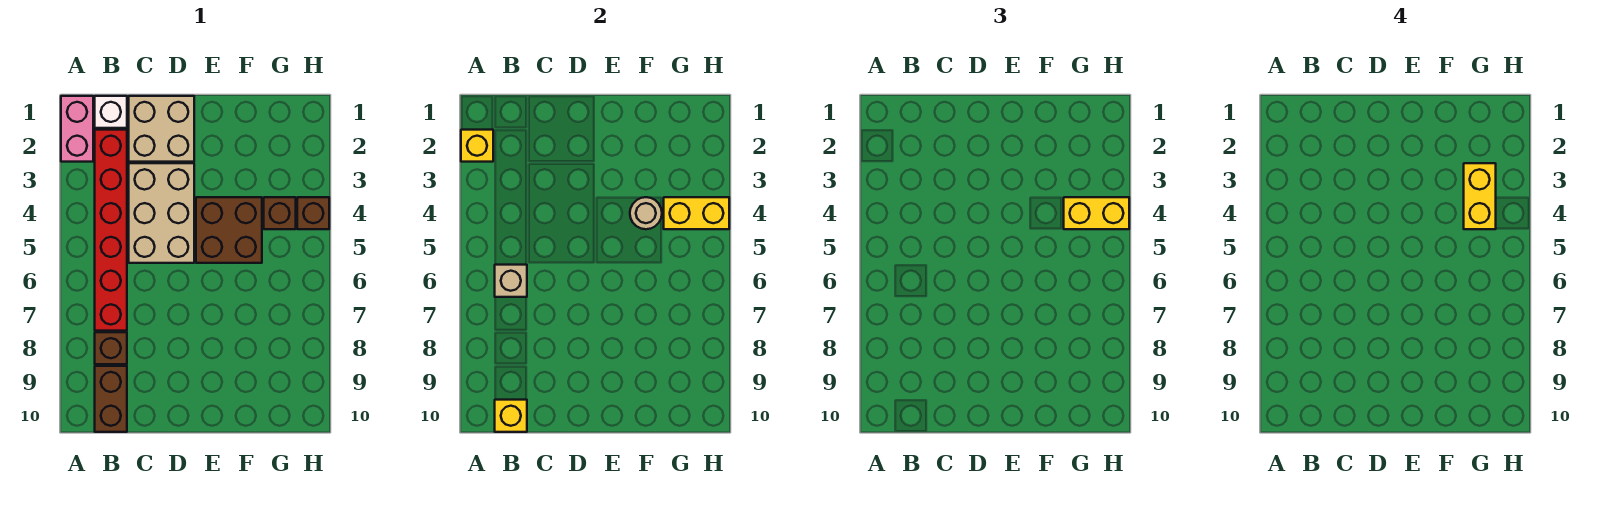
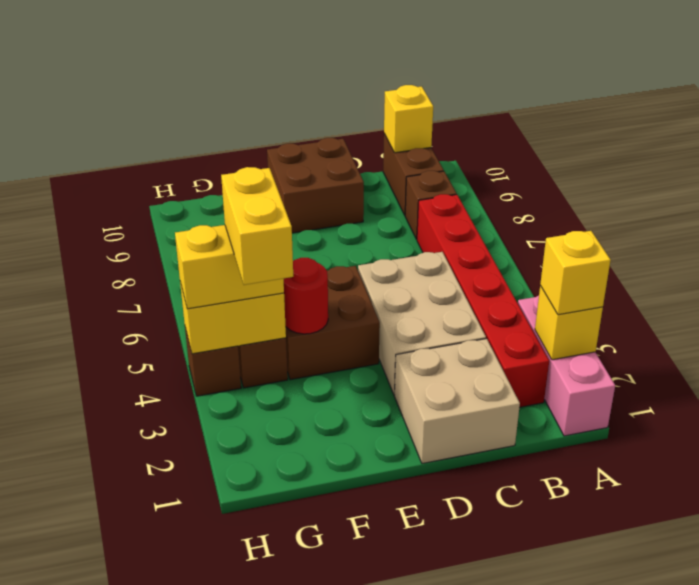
pink brick A1:A2 level 1 -> pink brick A1:A3 level 1
none -> yellow brick A2 level 3
white brick B1 level 1 -> none
tan brick B6 level 2 -> none
none -> brown brick D9:E10 level 1
tan round brick F4 level 2 -> red round brick F4 level 2

